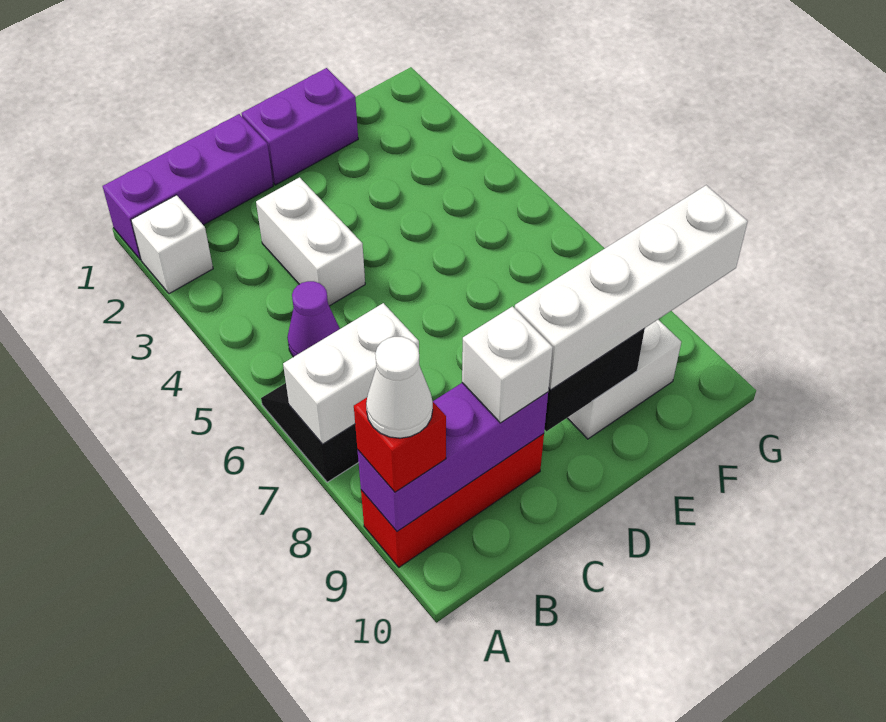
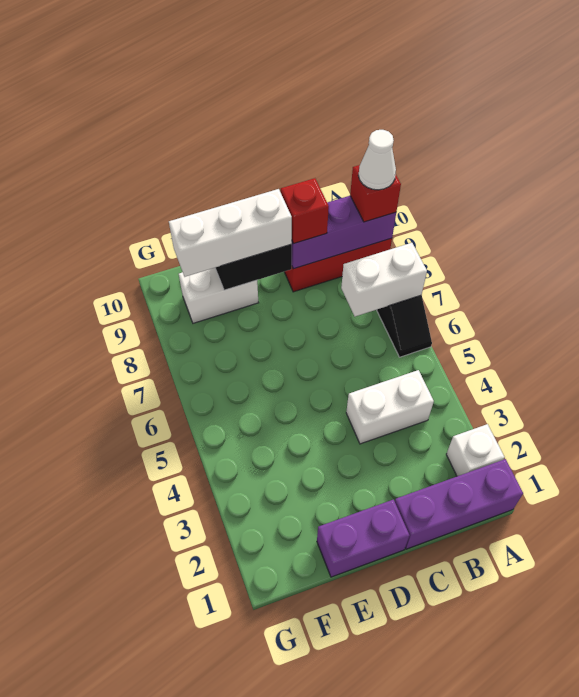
purple cone B5 level 1 -> none
white brick C3:C4 level 1 -> white brick B4:C4 level 1
white brick C9 level 3 -> red brick C9 level 3
white brick D9:G9 level 3 -> white brick D9:F9 level 3

